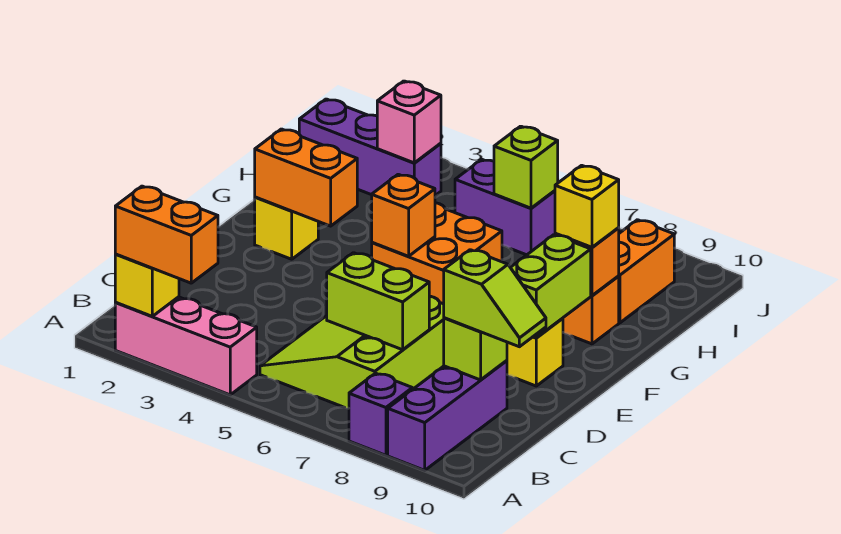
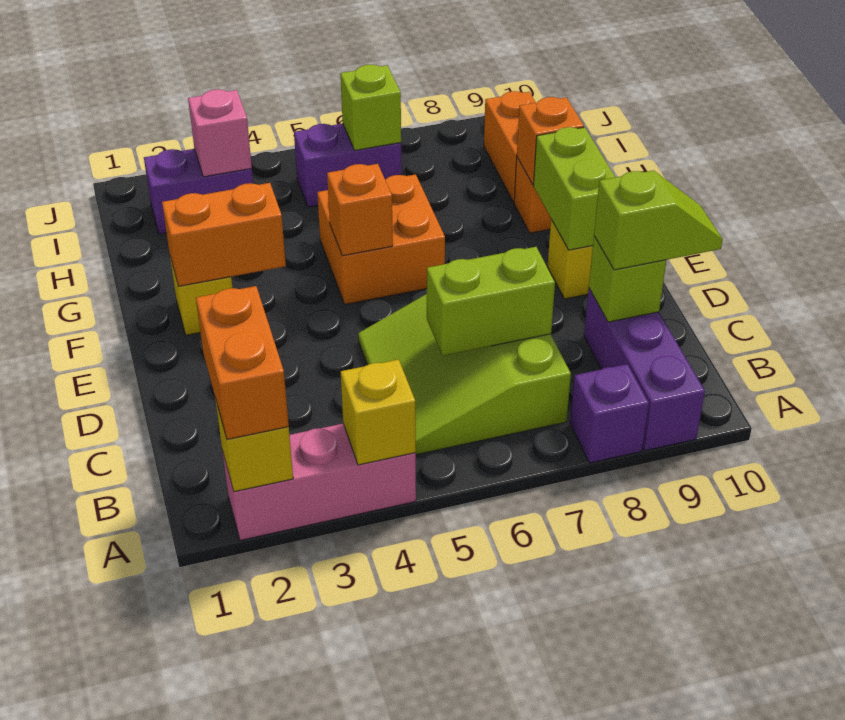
orange brick A2:A3 level 3 -> orange brick A2:B2 level 3
yellow brick G9 level 3 -> yellow brick A4 level 2
purple brick I1:I3 level 1 -> purple brick I2:I3 level 1

